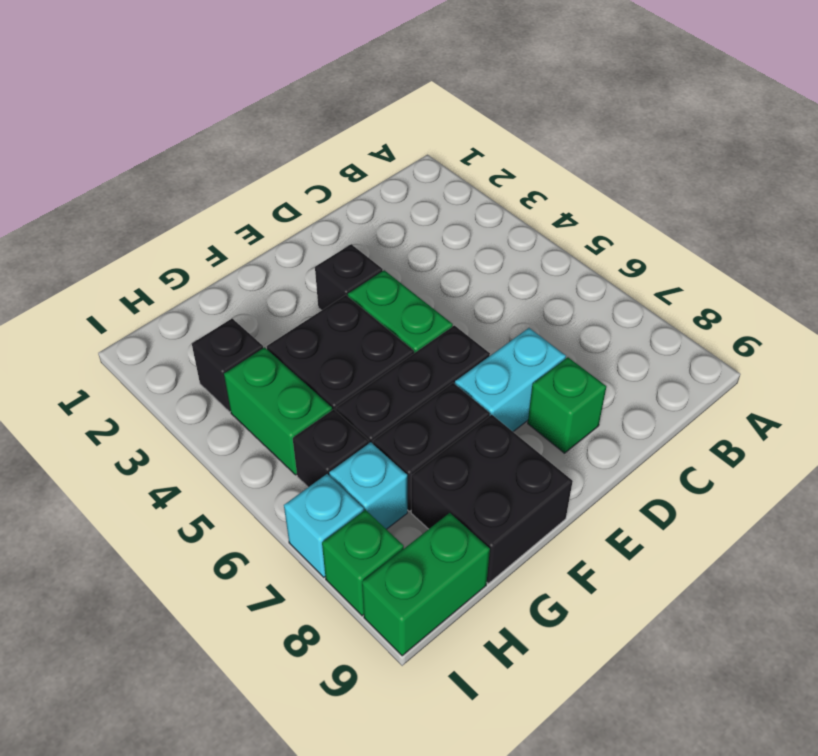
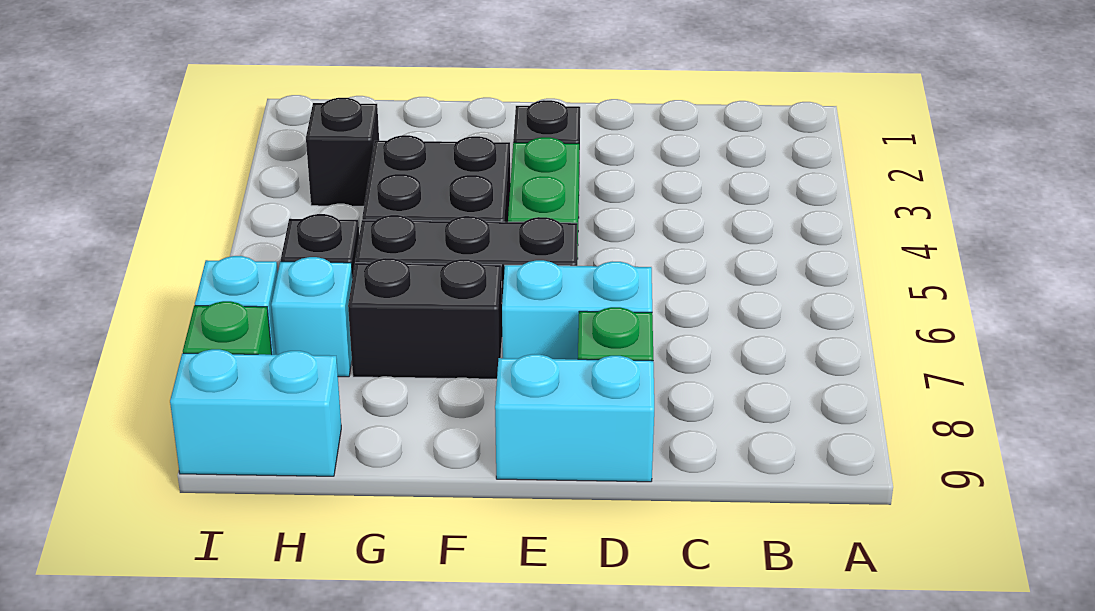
none -> cyan brick D9:E9 level 1
black brick F8:G9 level 1 -> none
green brick H4:H5 level 1 -> none
green brick H9:I9 level 1 -> cyan brick H9:I9 level 1

